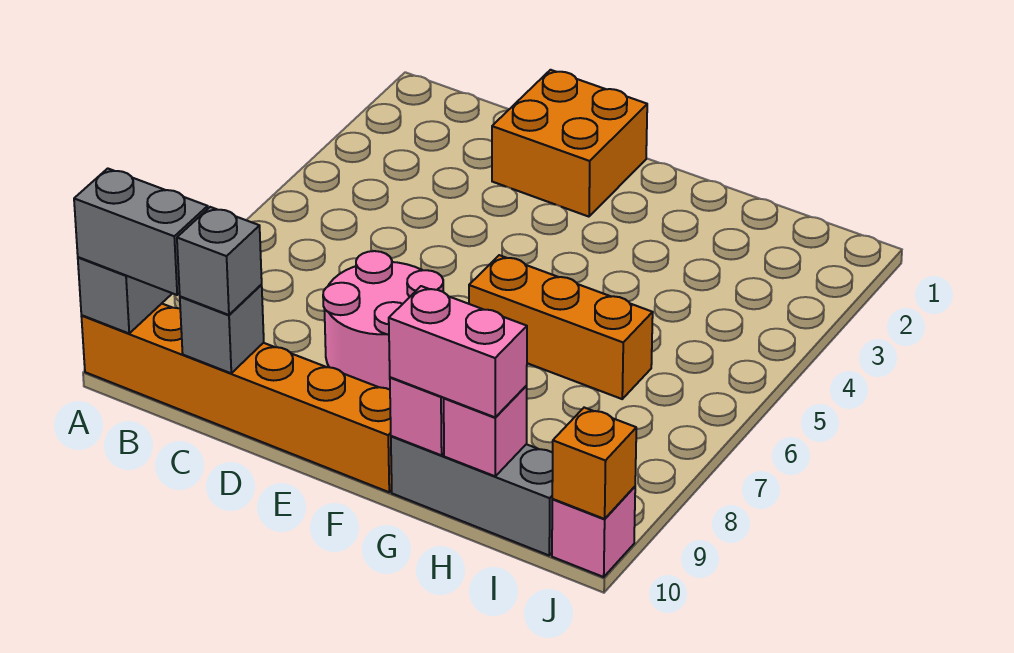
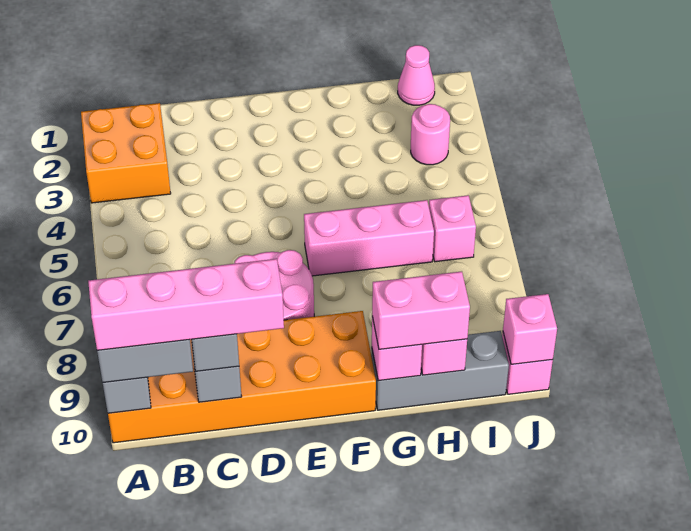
orange brick A10:F10 level 1 -> orange brick A9:F10 level 1
none -> pink brick A10:D10 level 4
orange brick D1:E2 level 1 -> orange brick A2:B3 level 1
orange brick F6:H6 level 1 -> pink brick F6:H6 level 1
none -> pink cone I1 level 1
none -> pink round brick I3 level 1
none -> pink brick I6 level 1
orange brick J10 level 2 -> pink brick J10 level 2

